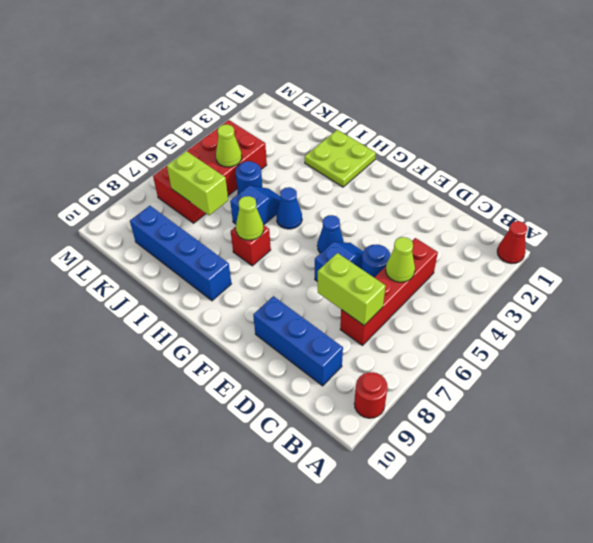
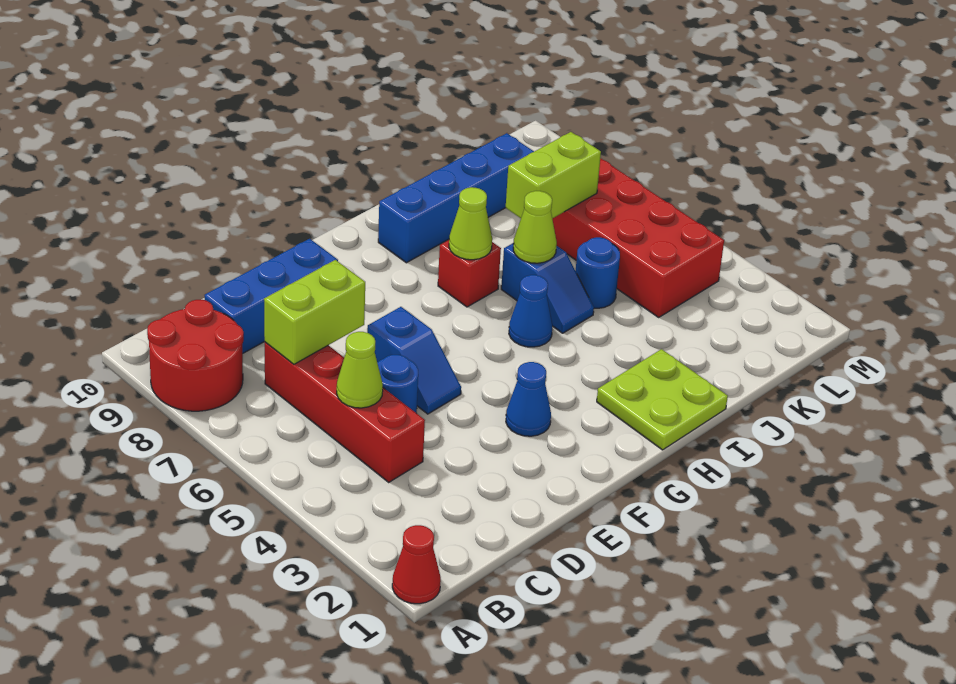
red round brick A9 level 1 -> red round brick A8:B9 level 1
blue cone F5 level 1 -> blue cone F3 level 1
lime cone K5 level 2 -> lime cone I6 level 2

